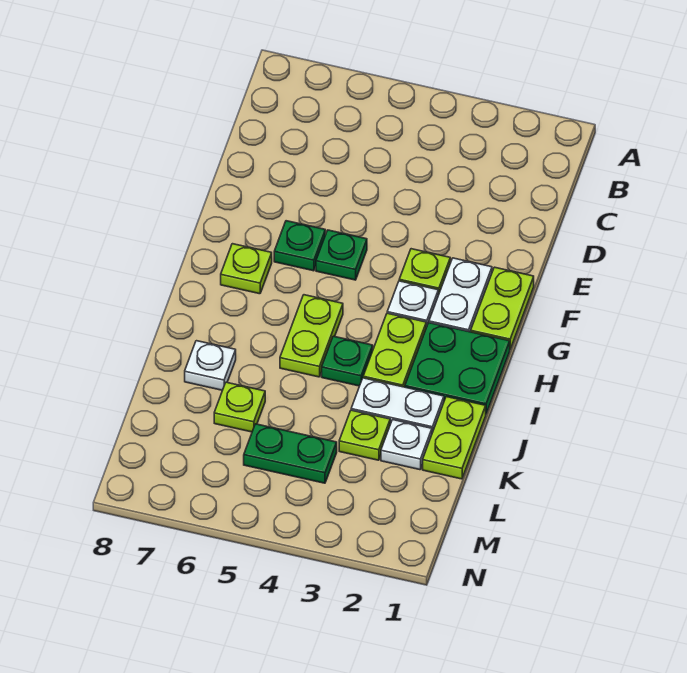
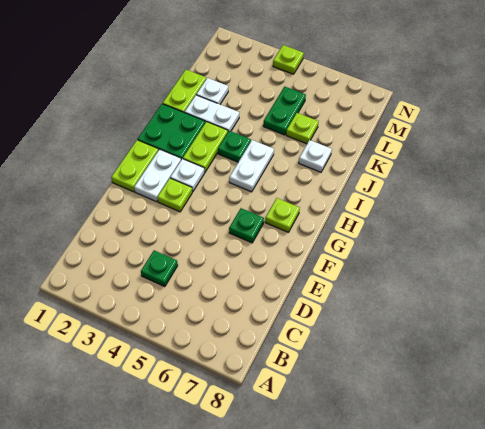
green plate F5 level 1 -> green plate C4 level 1
lime plate H5:I5 level 1 -> white plate H5:I5 level 1
lime plate K3 level 1 -> lime plate N4 level 1
green plate L4:L5 level 1 -> green plate K5:L5 level 1

